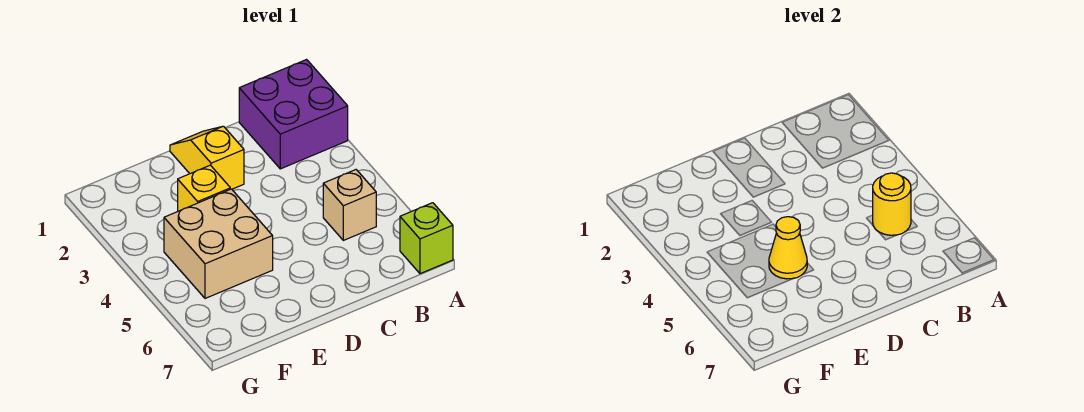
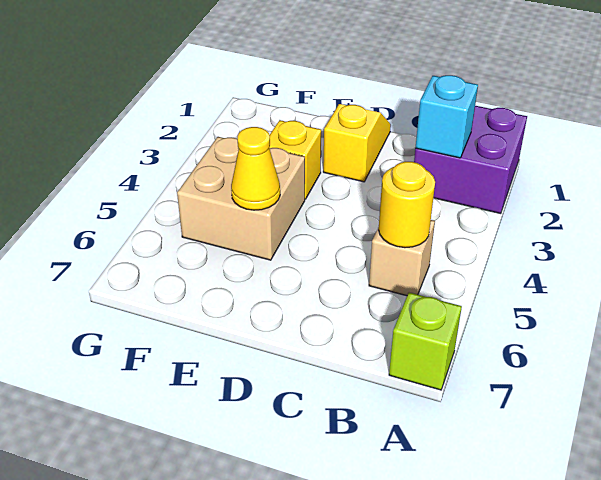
none -> cyan brick B2 level 2

